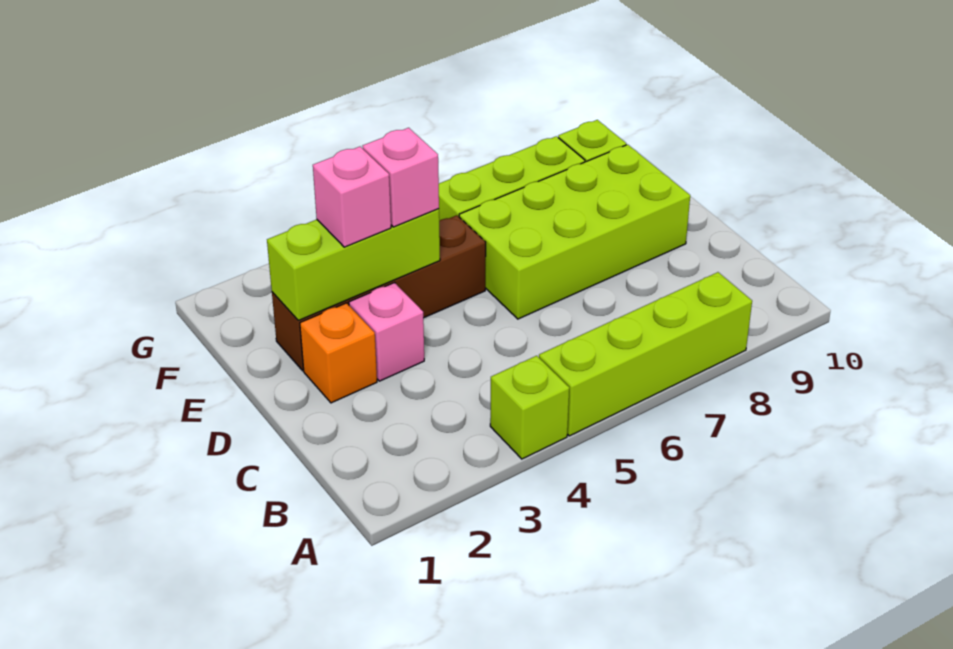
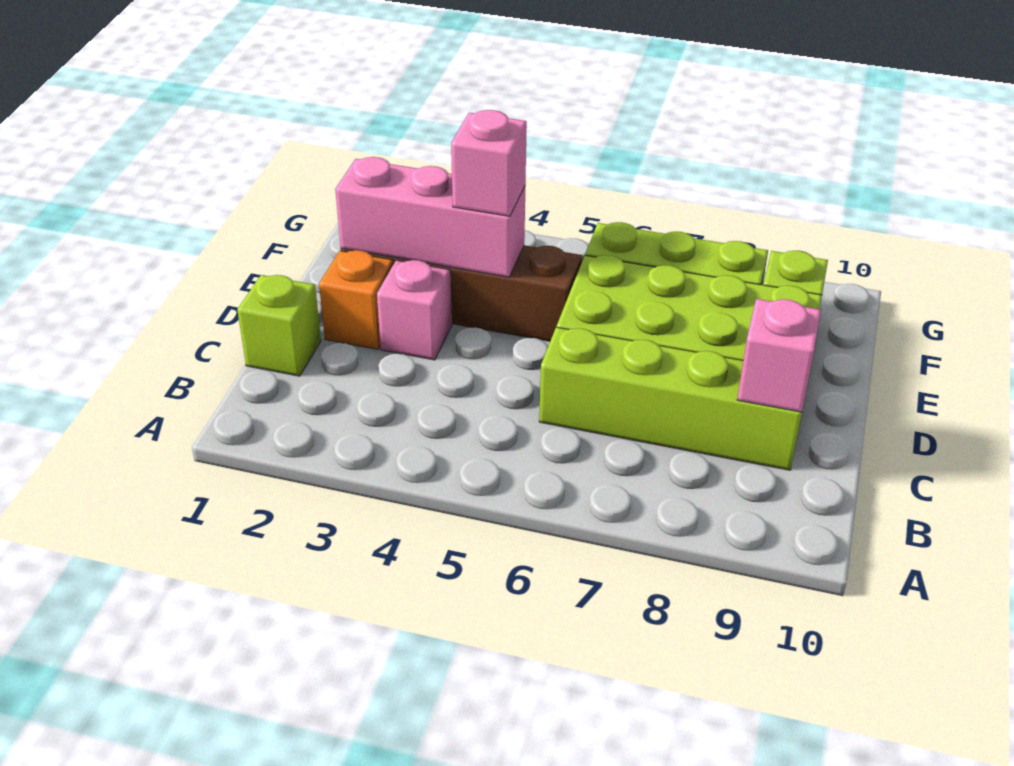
lime brick A4 level 1 -> lime brick C1 level 1
lime brick A5:A8 level 1 -> lime brick C6:C9 level 1
lime brick E2:E4 level 2 -> pink brick E2:E4 level 2
pink brick E3 level 3 -> pink brick C9 level 2

